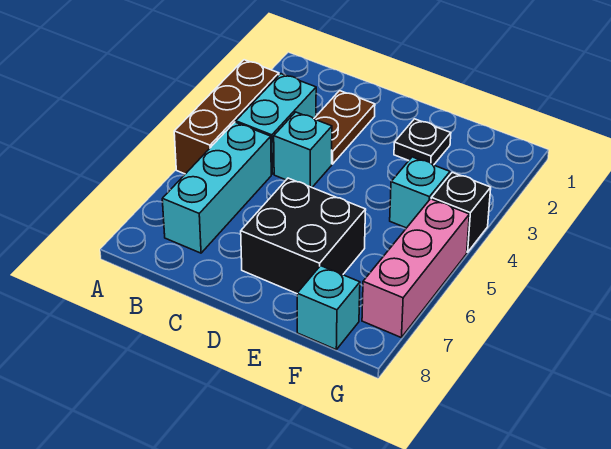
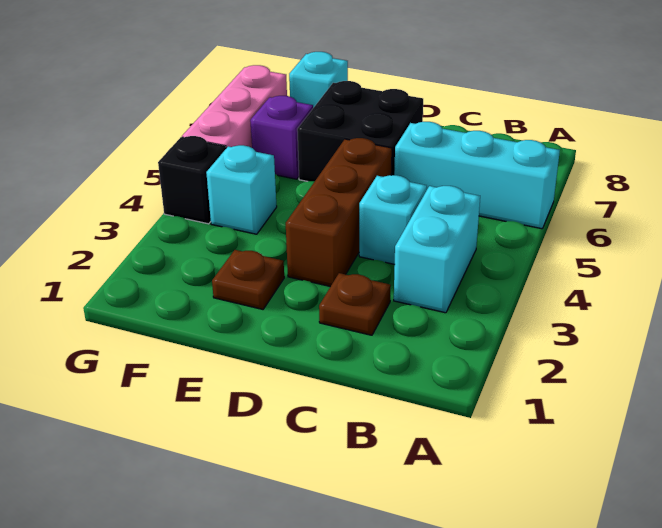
brown brick A3:A5 level 1 -> brown brick D3:D5 level 1
cyan brick B5:B7 level 1 -> cyan brick A6:C6 level 1
brown plate C2:C3 level 1 -> brown plate C2 level 1
black plate E2 level 1 -> brown plate E2 level 1
none -> purple brick F6 level 1

